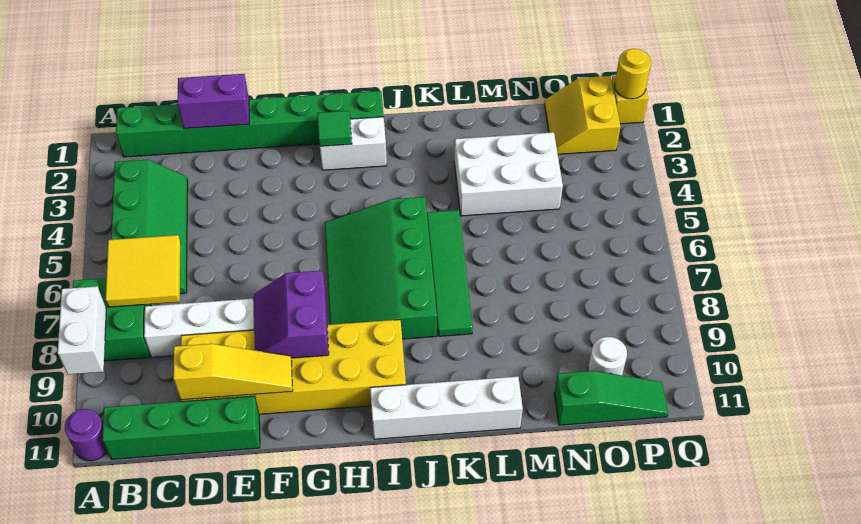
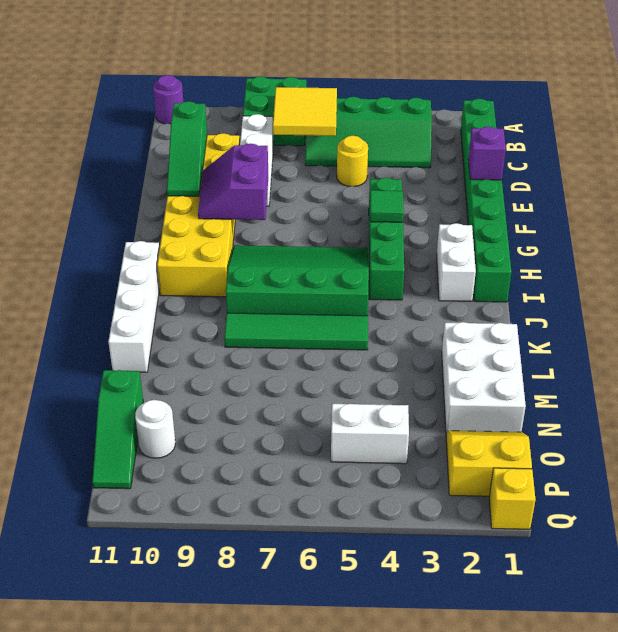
white brick A8:A9 level 2 -> white brick O4:O5 level 1
green brick B11:E11 level 1 -> green brick F4:I4 level 1
purple brick D1:E1 level 2 -> purple brick E1 level 2
yellow slope D10:F10 level 2 top D -> green slope D10:F10 level 2 top D
purple slope F8:G9 level 2 top G -> purple slope F8:G9 level 2 top 8
green tile H2 level 2 -> green tile G4 level 2
white brick L3:N4 level 1 -> white brick L1:N2 level 1
yellow round brick Q1 level 2 -> yellow round brick D5 level 1

